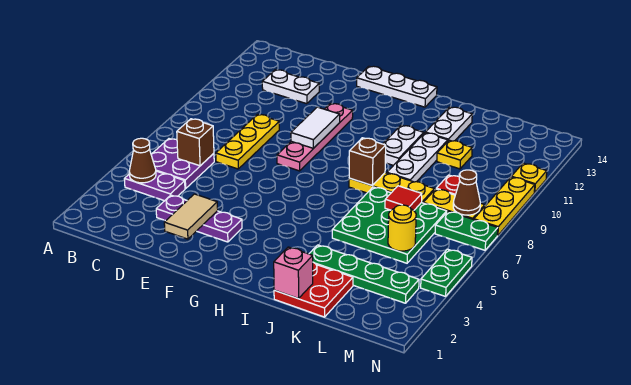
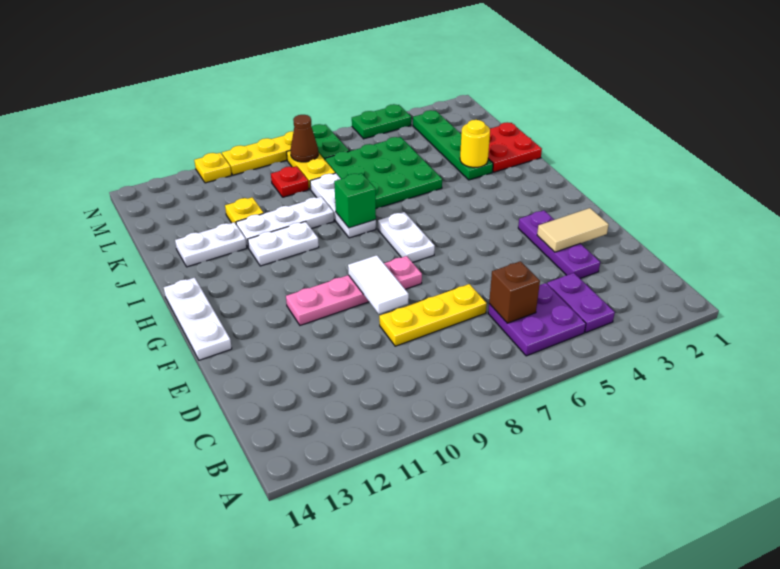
brown cone B4 level 2 -> none
white plate C12:D12 level 1 -> white plate G7:H7 level 1
white tile F9:F10 level 2 -> white tile E9:F9 level 2
yellow plate I8:K8 level 1 -> white plate I8:K8 level 1
brown brick I8 level 2 -> green brick I8 level 2
pink brick J1 level 2 -> none
red tile K7 level 2 -> none
yellow round brick L5 level 2 -> yellow round brick J3 level 2

